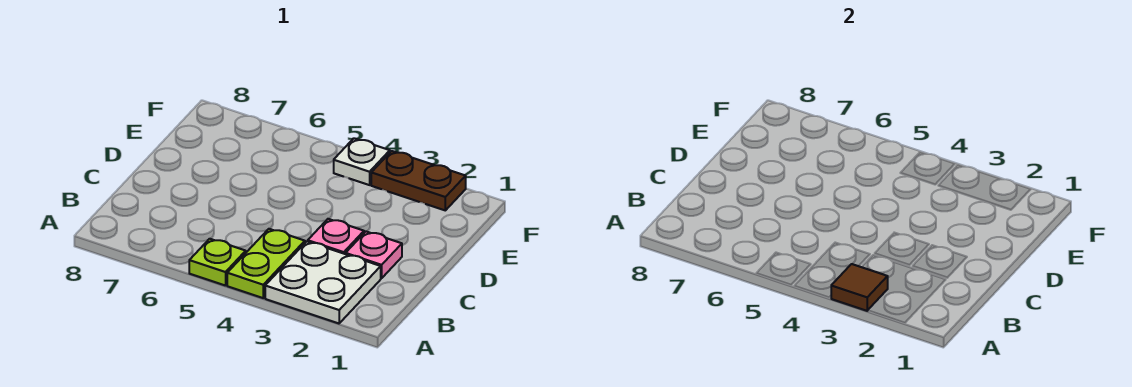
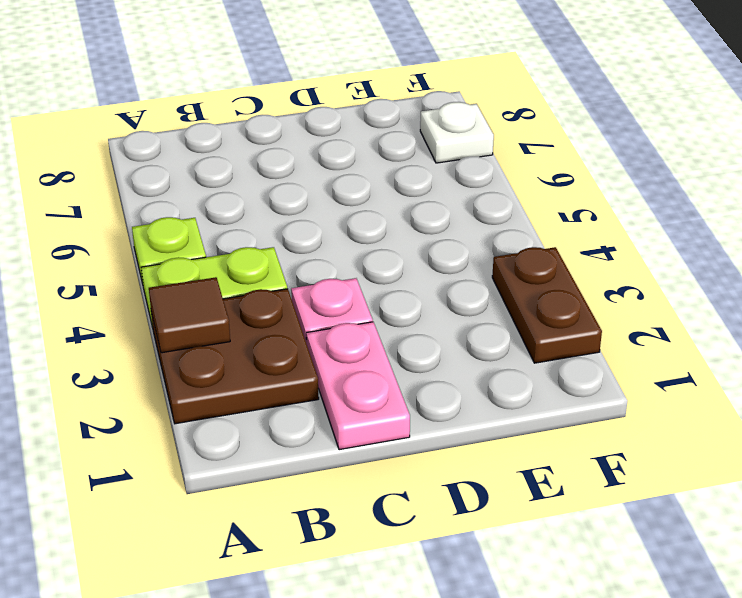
white plate A2:B3 level 1 -> brown plate A2:B3 level 1
pink plate C2 level 1 -> pink plate C1:C2 level 1
white plate F4 level 1 -> white plate F7 level 1

